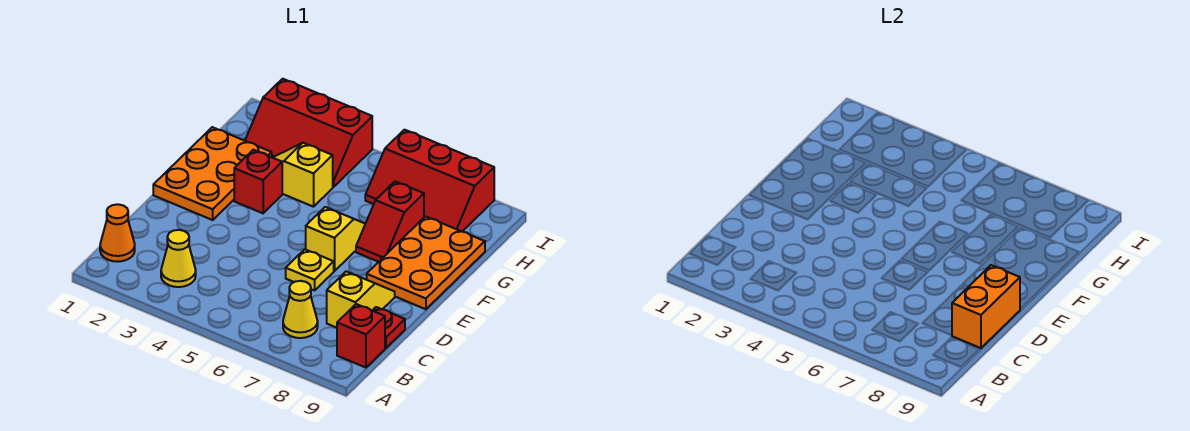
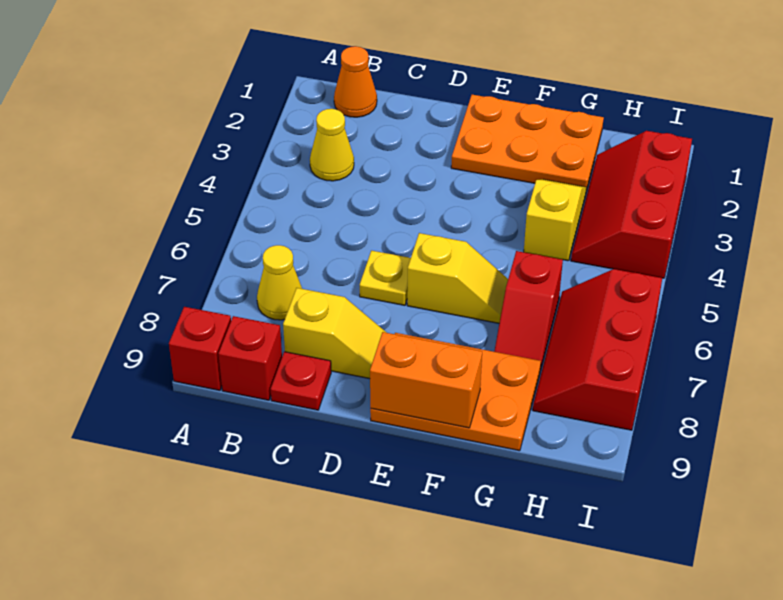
orange brick C9:D9 level 2 -> orange brick E9:F9 level 2
red brick F3 level 1 -> red brick A9 level 1
red slope F7:G7 level 1 top G -> red slope G6:G7 level 1 top 6

